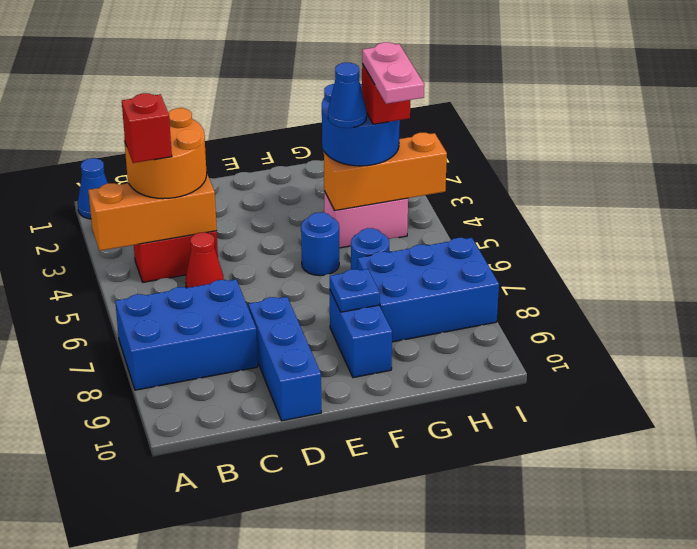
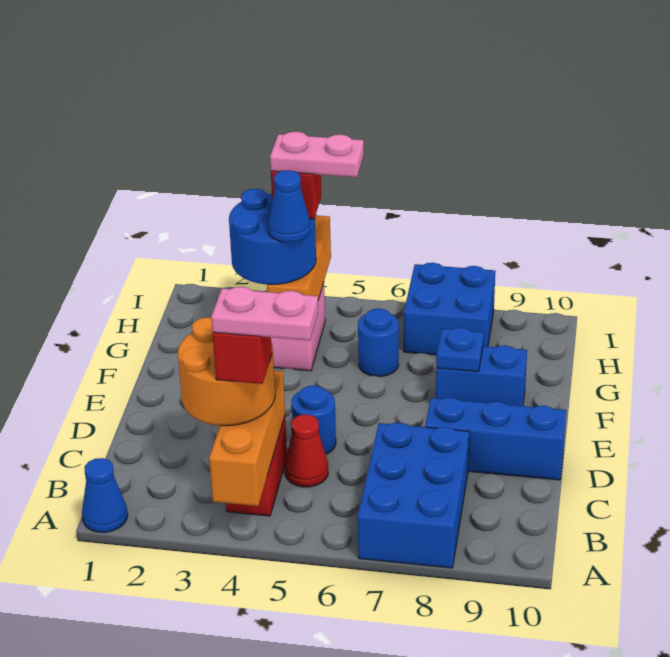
none -> pink plate B4:B5 level 5
blue round brick F5 level 1 -> blue round brick D5 level 1
blue brick G7:I8 level 1 -> blue brick H7:I8 level 1

